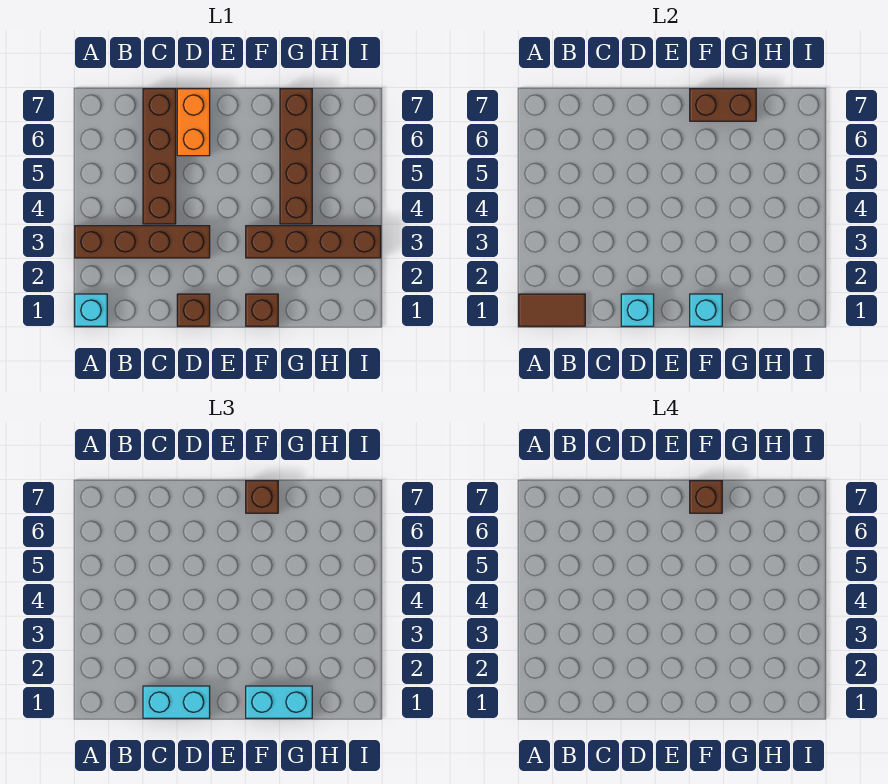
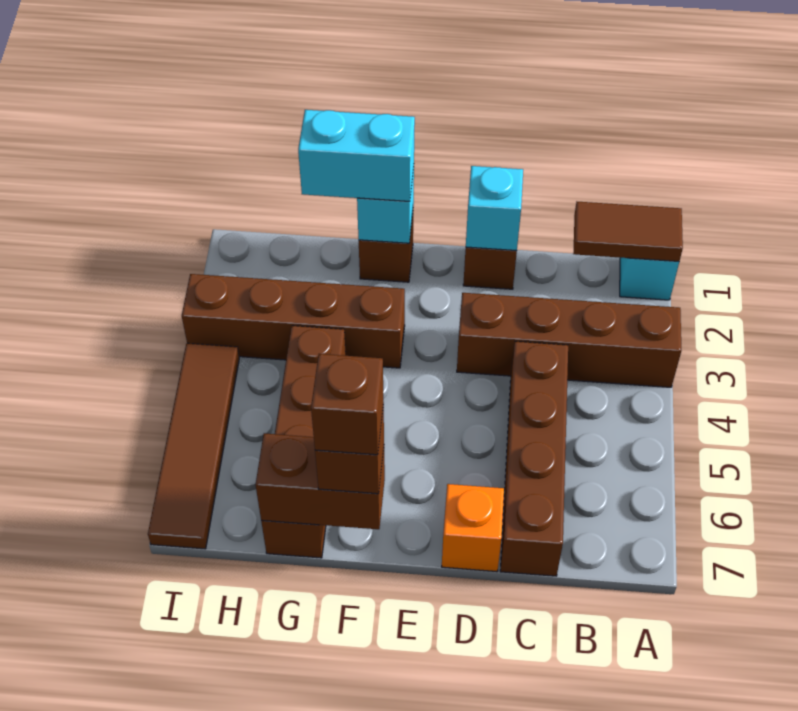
cyan brick C1:D1 level 3 -> none
orange brick D6:D7 level 1 -> orange brick D7 level 1
none -> brown tile I4:I7 level 1

